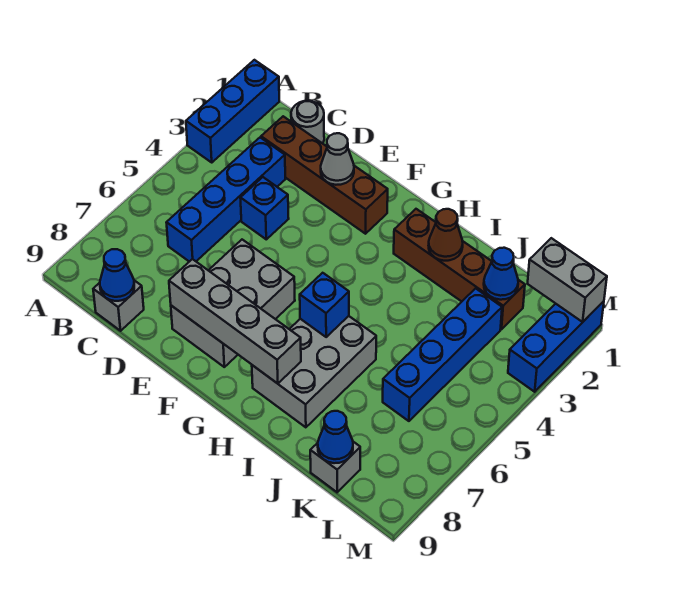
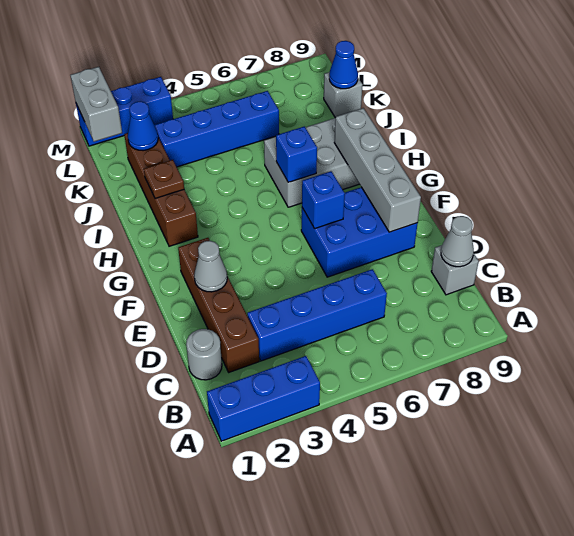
blue cone C9 level 2 -> grey cone C9 level 2
blue brick D4 level 1 -> blue brick F6 level 2
grey brick E6:F8 level 1 -> blue brick E6:F8 level 1
brown cone I2 level 2 -> brown plate I2 level 2

